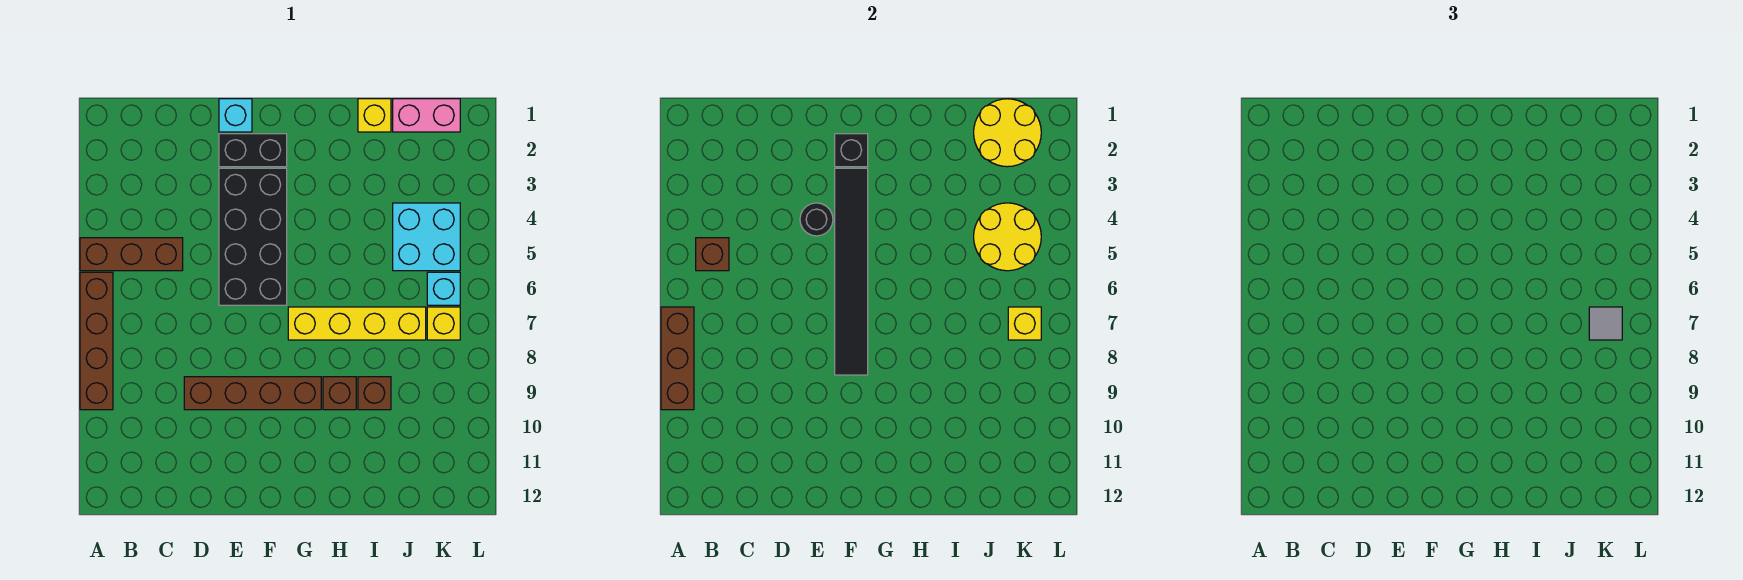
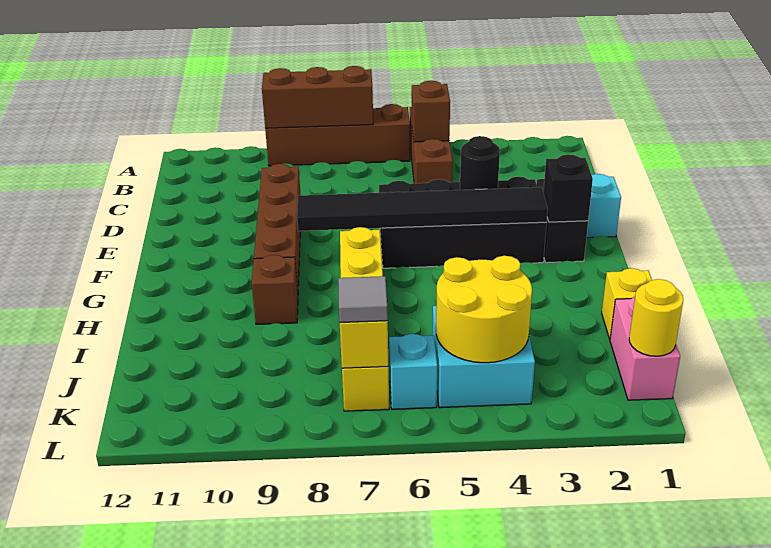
brown brick I9 level 1 -> none
yellow round brick J1:K2 level 2 -> yellow round brick K1 level 2

